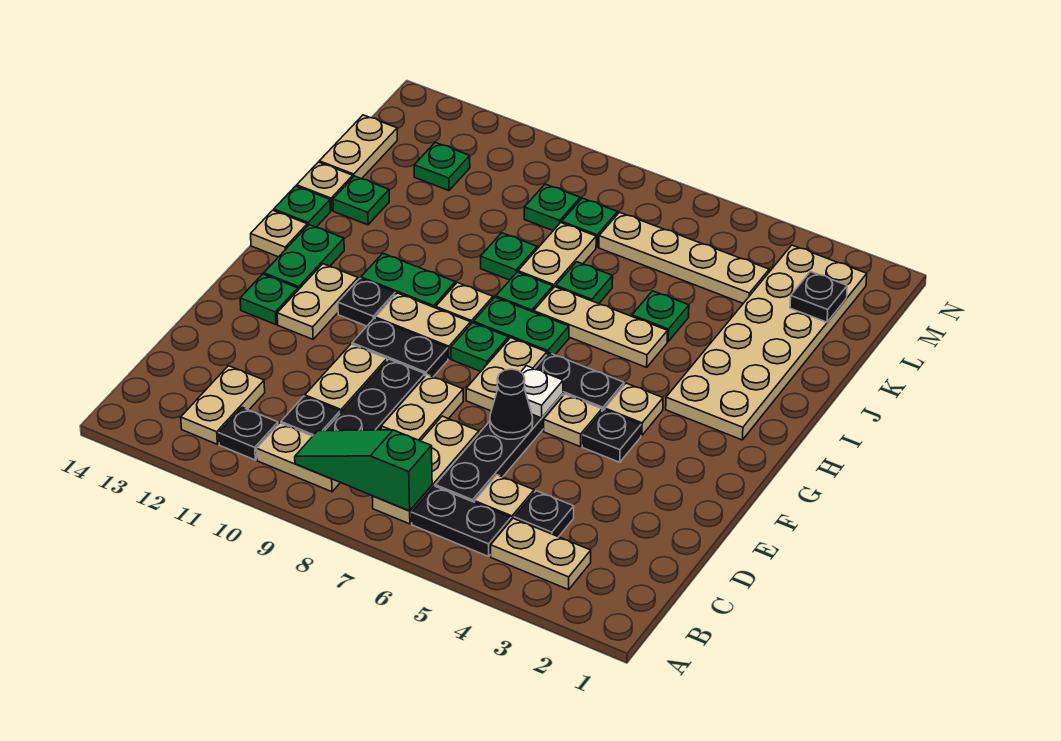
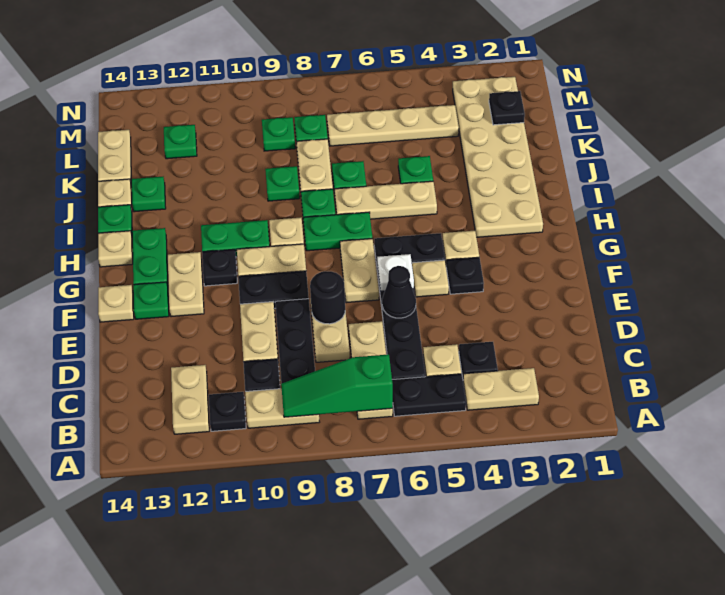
none -> black round brick E8 level 2
none -> tan plate F14 level 1
green plate G8 level 1 -> none

